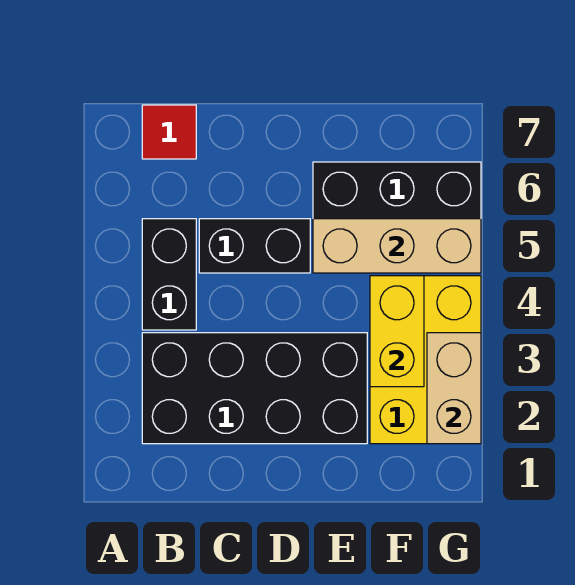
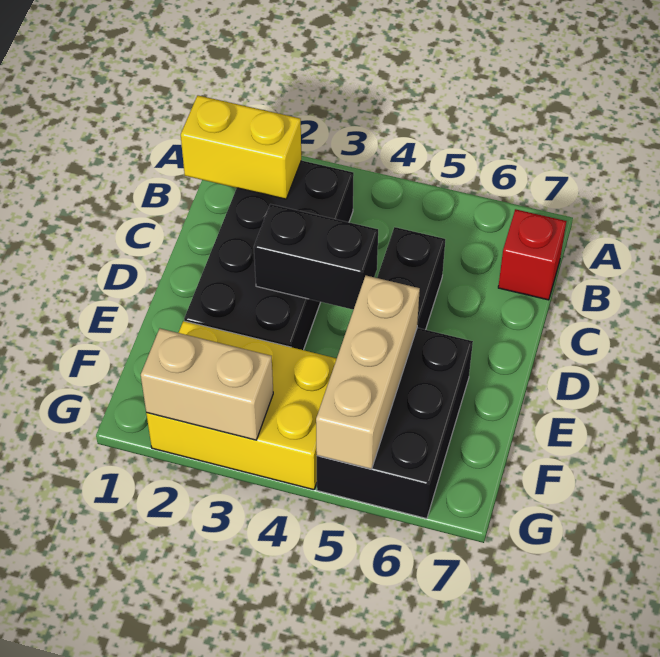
black brick B4:B5 level 1 -> black brick D3:D4 level 2
red tile B7 level 1 -> red brick B7 level 1
yellow brick F3:F4 level 2 -> yellow brick B1:B2 level 2

